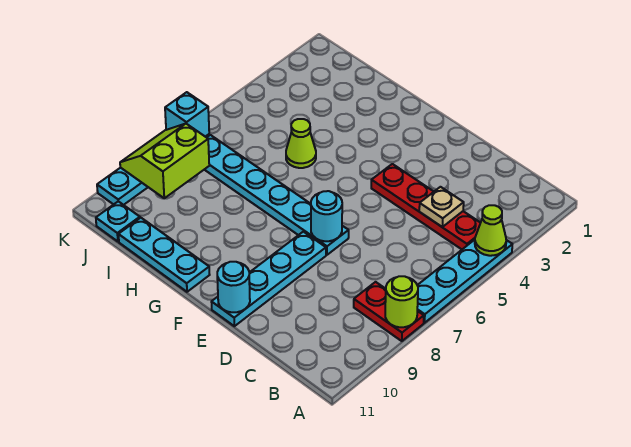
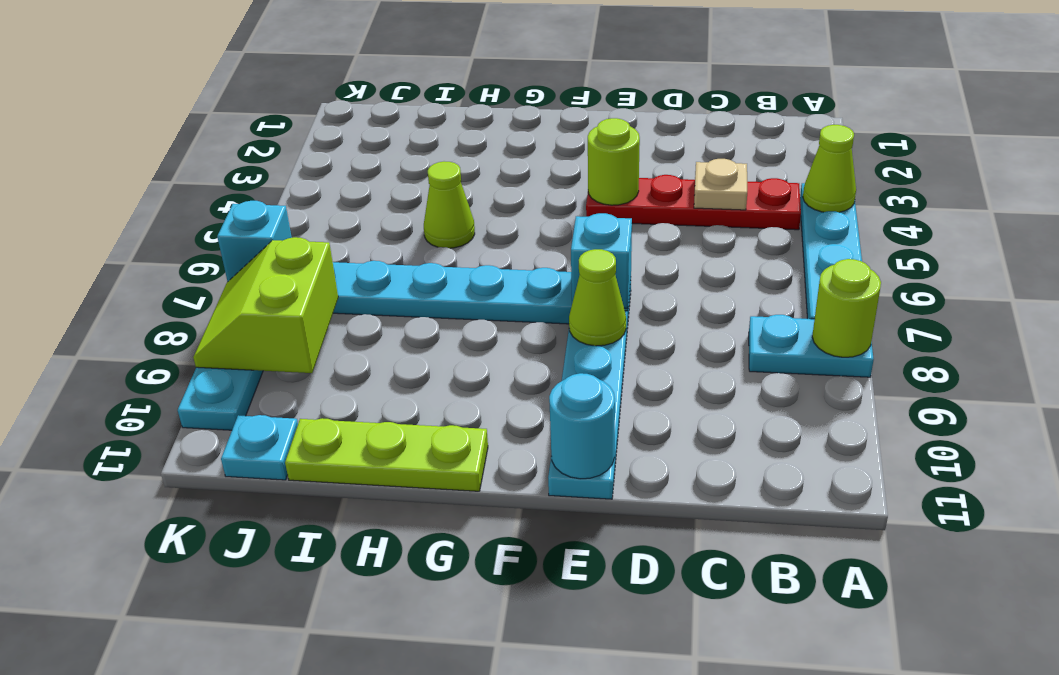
red plate A8:B8 level 1 -> cyan plate A8:B8 level 1
none -> lime round brick E4 level 2
cyan round brick E7 level 2 -> cyan brick E7 level 2
none -> lime cone E8 level 2
cyan plate G11:I11 level 1 -> lime plate G11:I11 level 1

